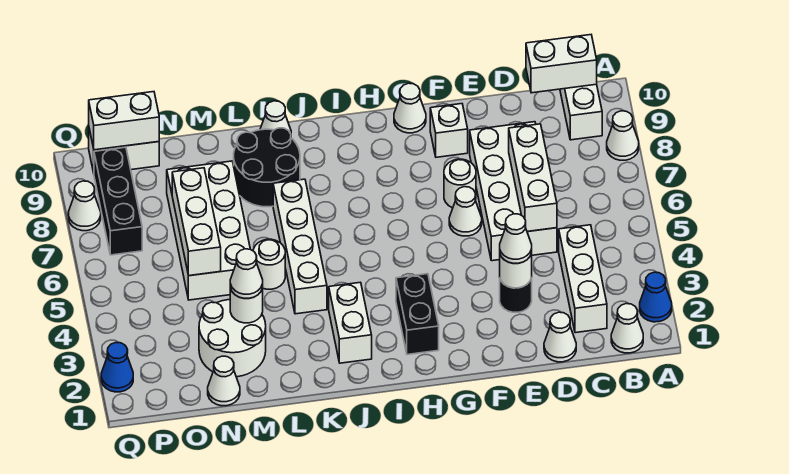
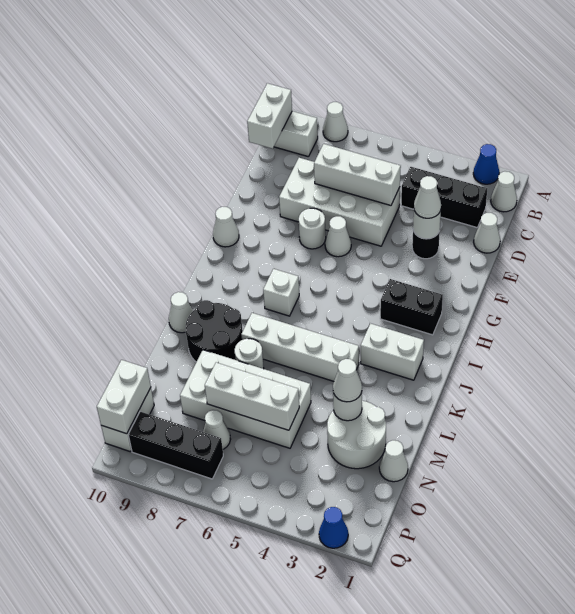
white brick C2:C4 level 1 -> black brick C2:C4 level 1
white brick F9 level 1 -> white brick I7 level 1
white round brick L5 level 1 -> white round brick L7 level 1
white cone Q8 level 1 -> white cone O7 level 1

